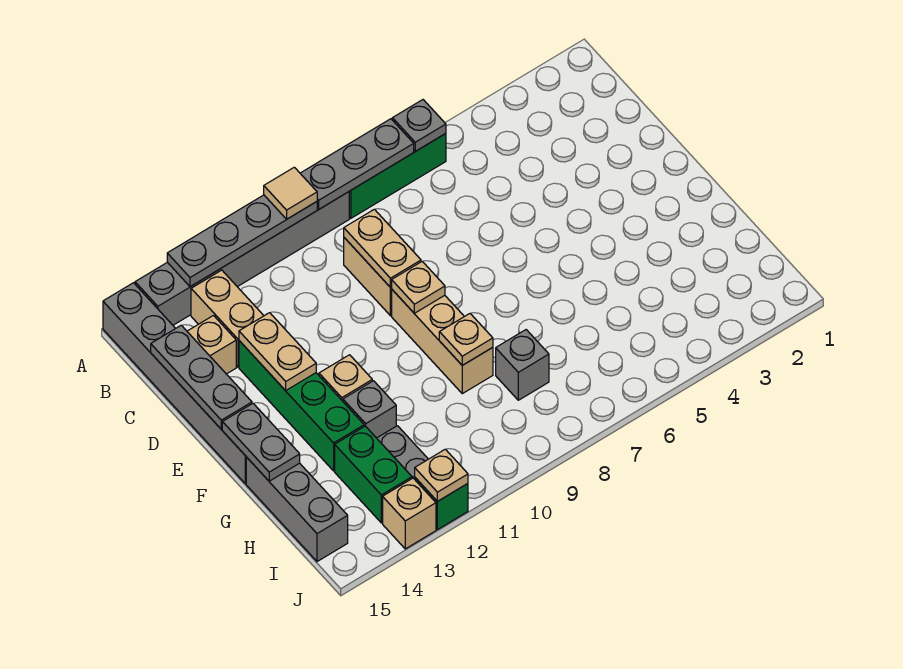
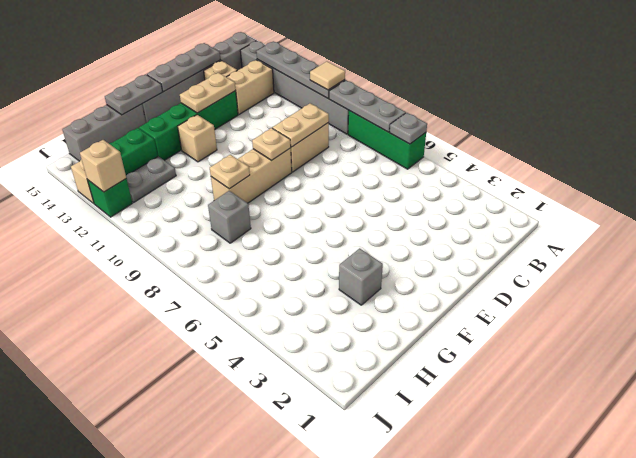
grey brick G12 level 1 -> grey brick G3 level 1
tan plate J12 level 2 -> tan brick J12 level 2

